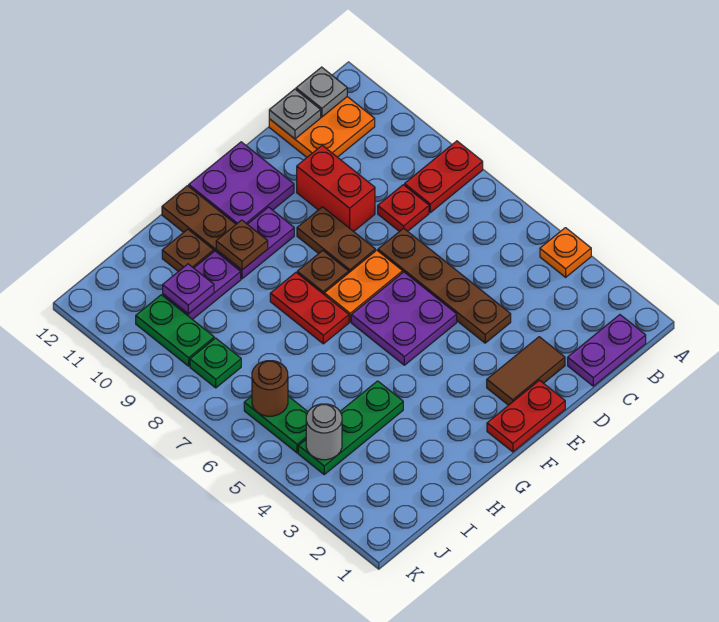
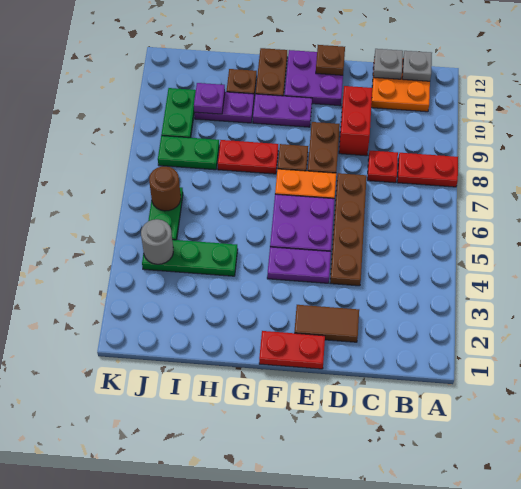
orange plate A4 level 1 -> none
purple plate B1:C1 level 1 -> purple plate E4:F4 level 1
red plate G7:G8 level 1 -> red plate G8:H8 level 1
brown plate G10 level 2 -> brown plate E12 level 2
green plate J8 level 1 -> green plate I8:J8 level 1

